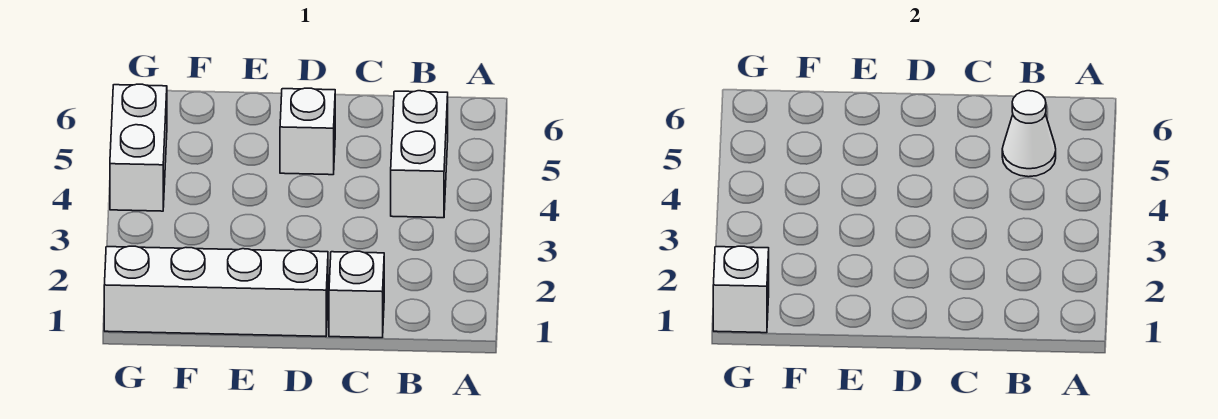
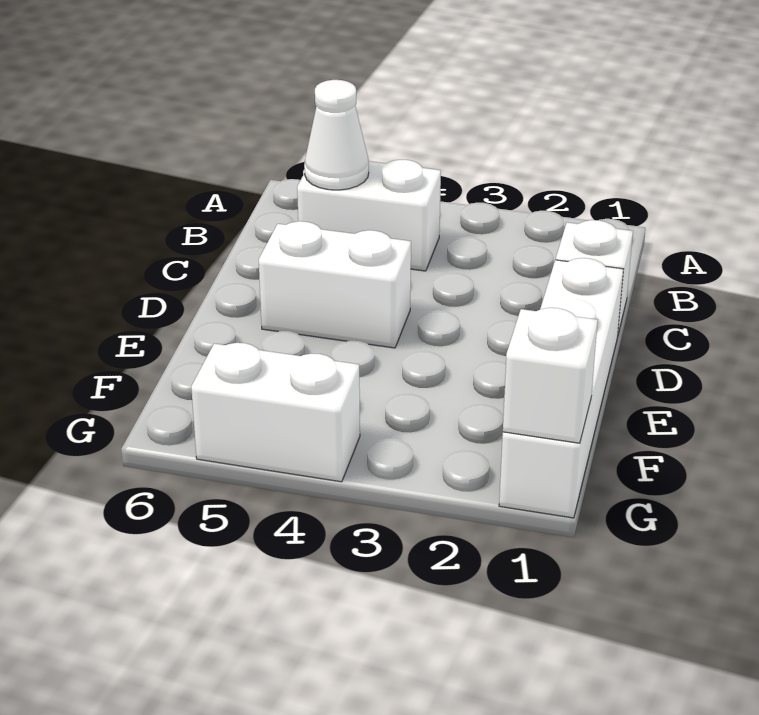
white brick D5 level 1 -> white brick D4:D5 level 1

